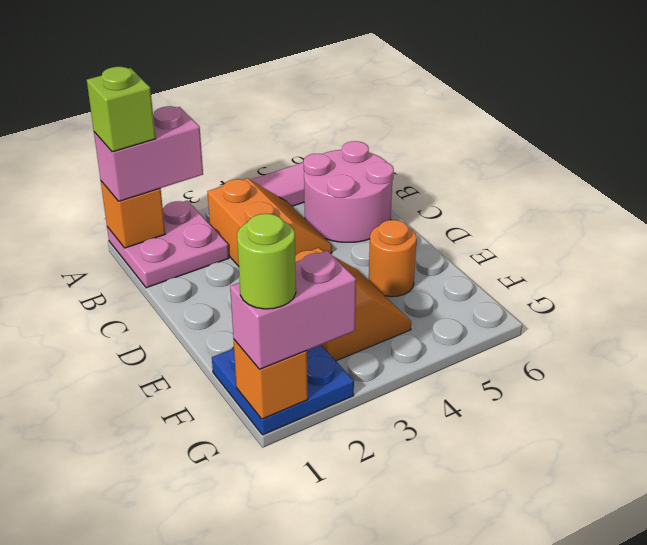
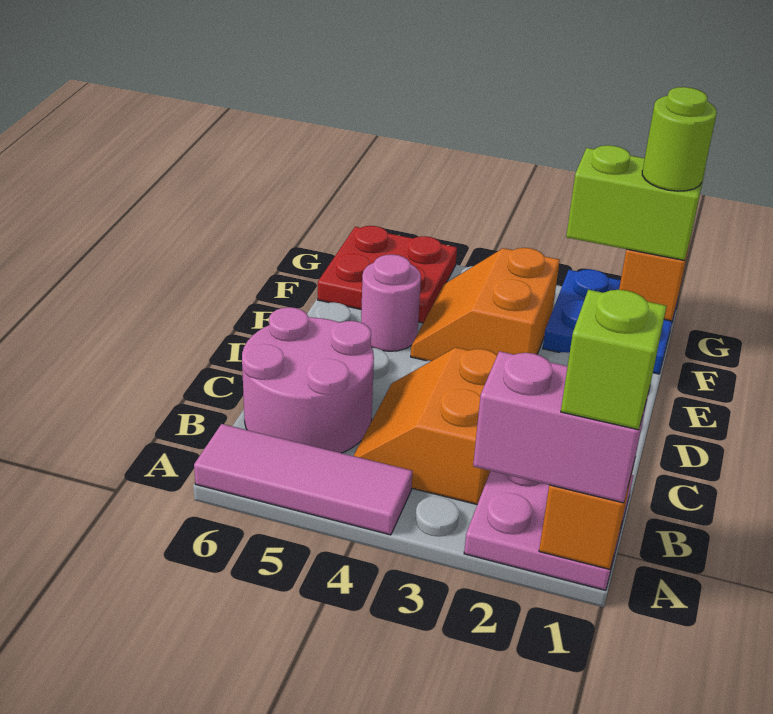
orange round brick E5 level 1 -> pink round brick E5 level 1
none -> red plate F5:G6 level 1
pink brick G1:G2 level 3 -> lime brick G1:G2 level 3

